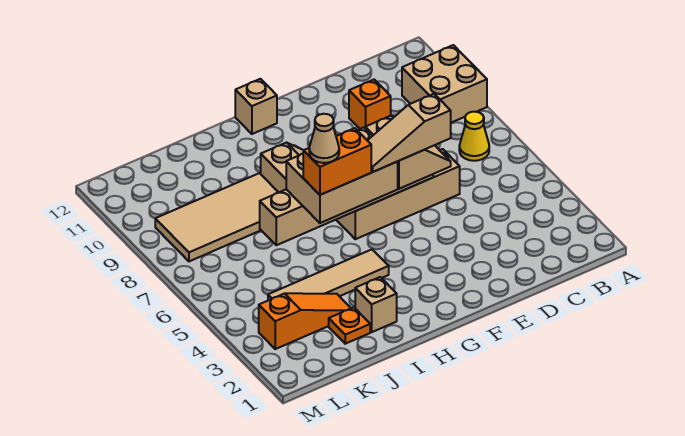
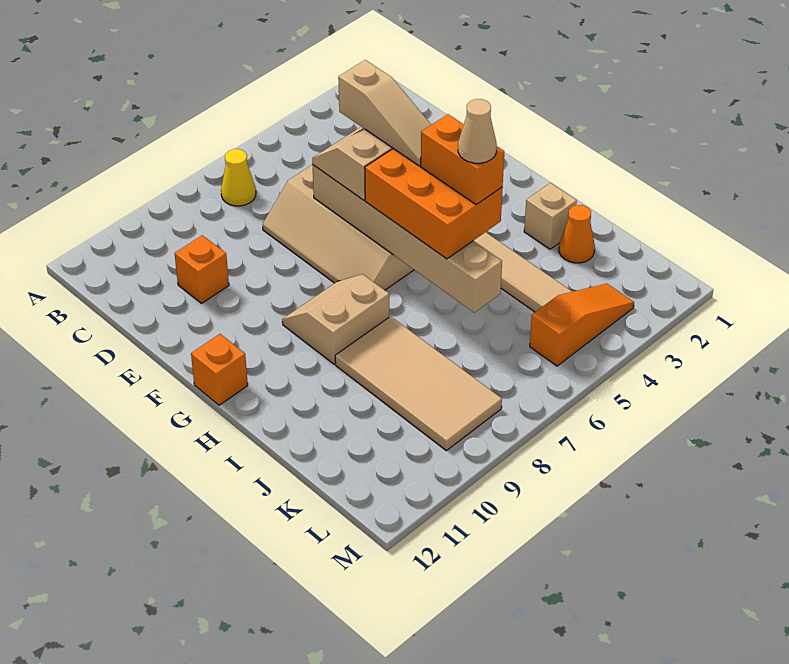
tan brick A9:B10 level 1 -> none
tan brick G5:I6 level 3 -> orange brick G5:I6 level 3
tan brick G12 level 1 -> orange brick G12 level 1
orange plate J2 level 1 -> orange cone J2 level 1
orange slope J3:L3 level 1 top L -> orange slope L3:L5 level 1 top 5

